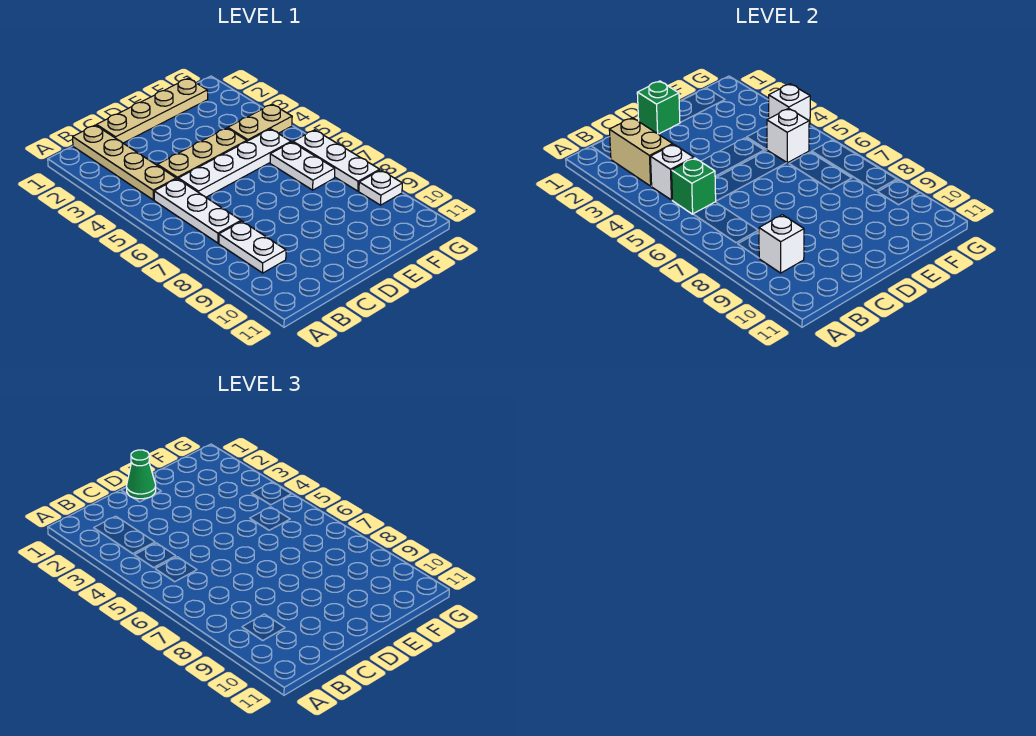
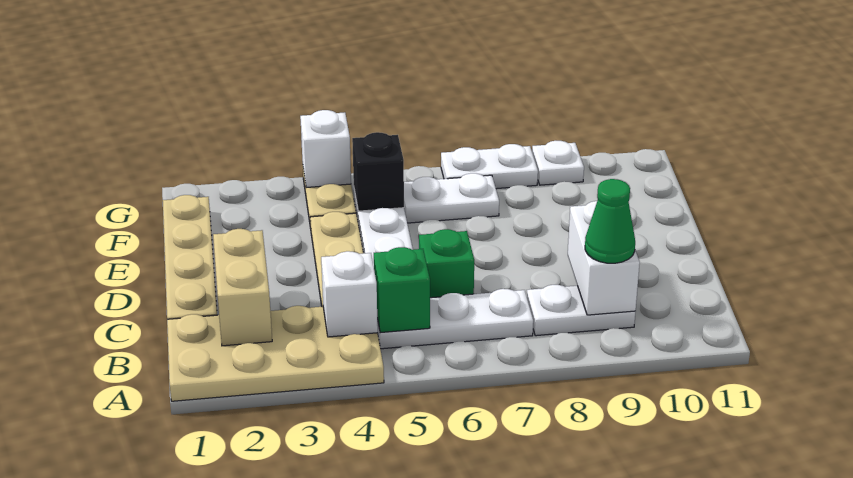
tan plate B1:B4 level 1 -> tan plate A1:B4 level 1
tan brick B2:B3 level 2 -> tan brick B2:C2 level 2
white brick B9 level 2 -> white brick B9:C9 level 2
green brick D1 level 2 -> green brick C6 level 1
green cone D1 level 3 -> green cone B9 level 3
white brick F5 level 2 -> black brick F5 level 2
white plate G6:G8 level 1 -> white plate G7:G8 level 1

